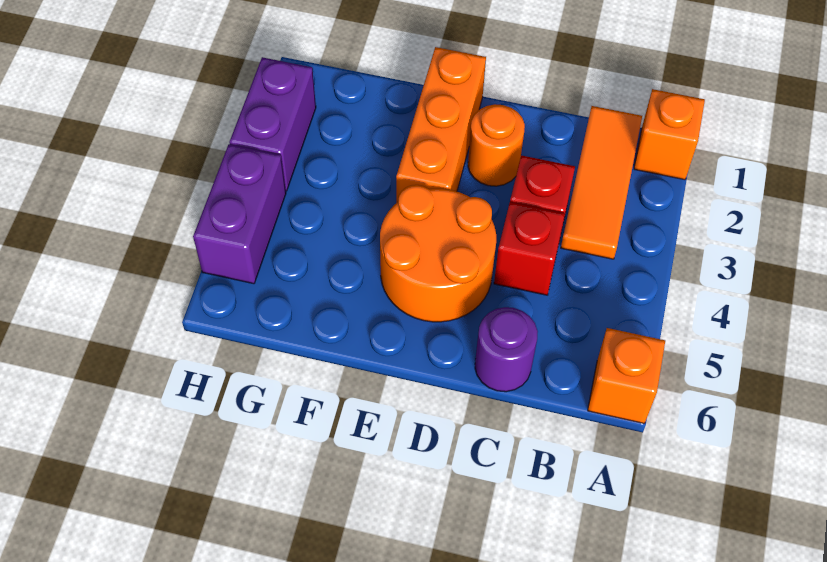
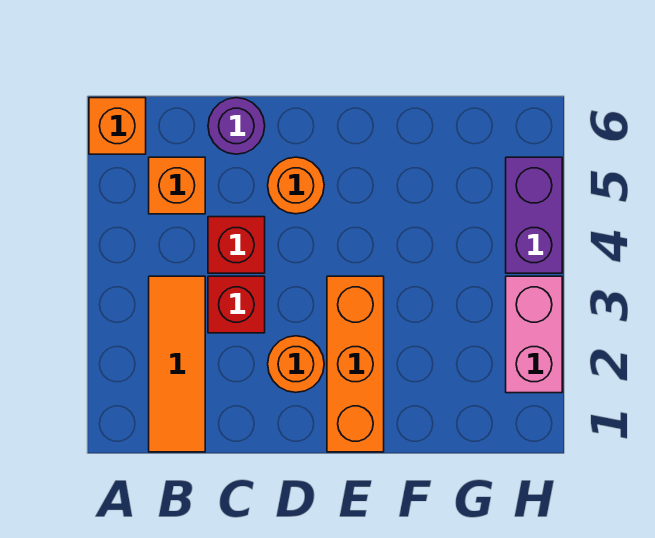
orange brick A1 level 1 -> orange brick B5 level 1
orange round brick D4:E5 level 1 -> orange round brick D5 level 1
purple brick H2:H3 level 1 -> pink brick H2:H3 level 1

